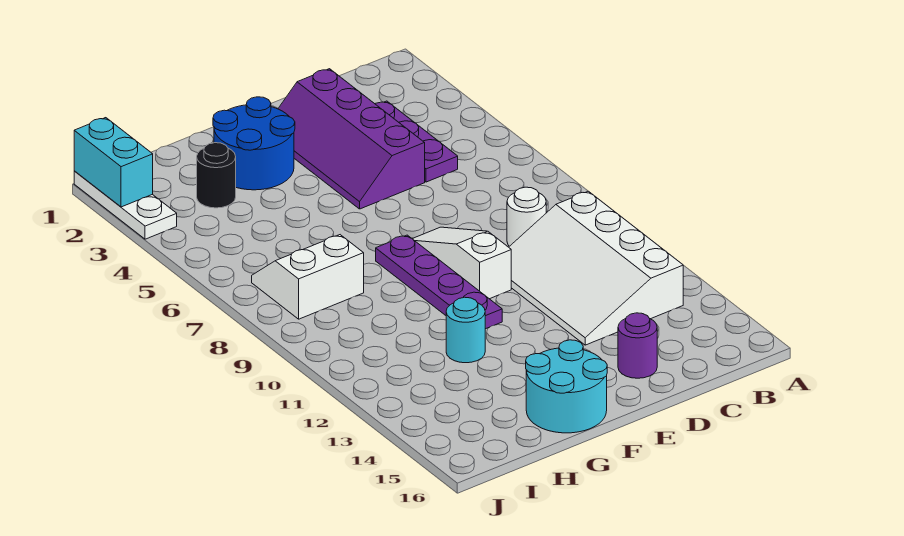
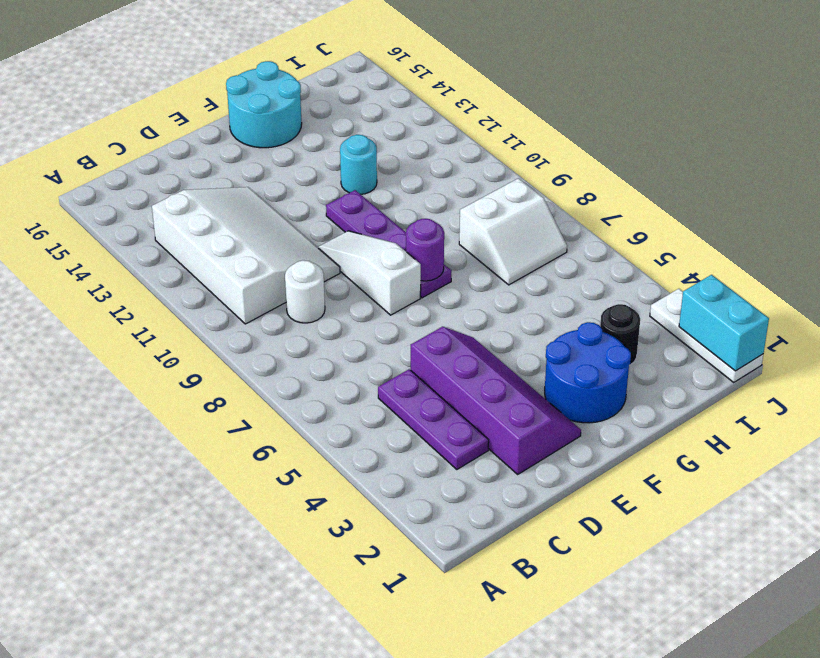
purple round brick D15 level 1 -> purple round brick F8 level 2
white slope E8:E10 level 1 top 10 -> white slope E8:E10 level 1 top 8

